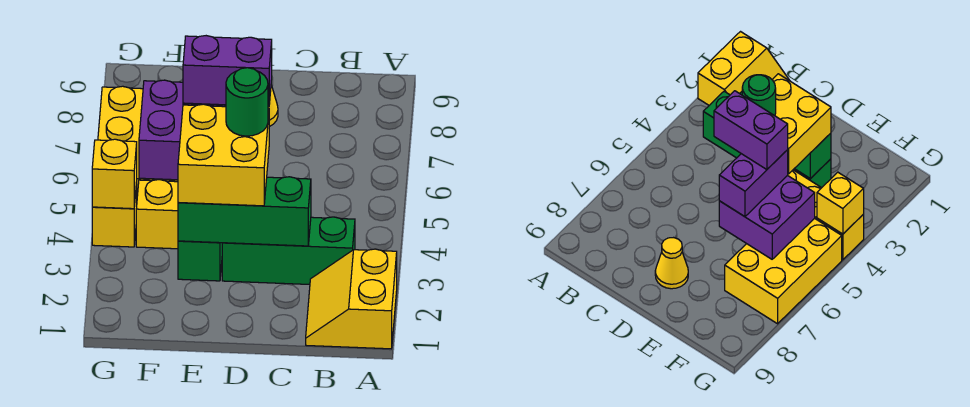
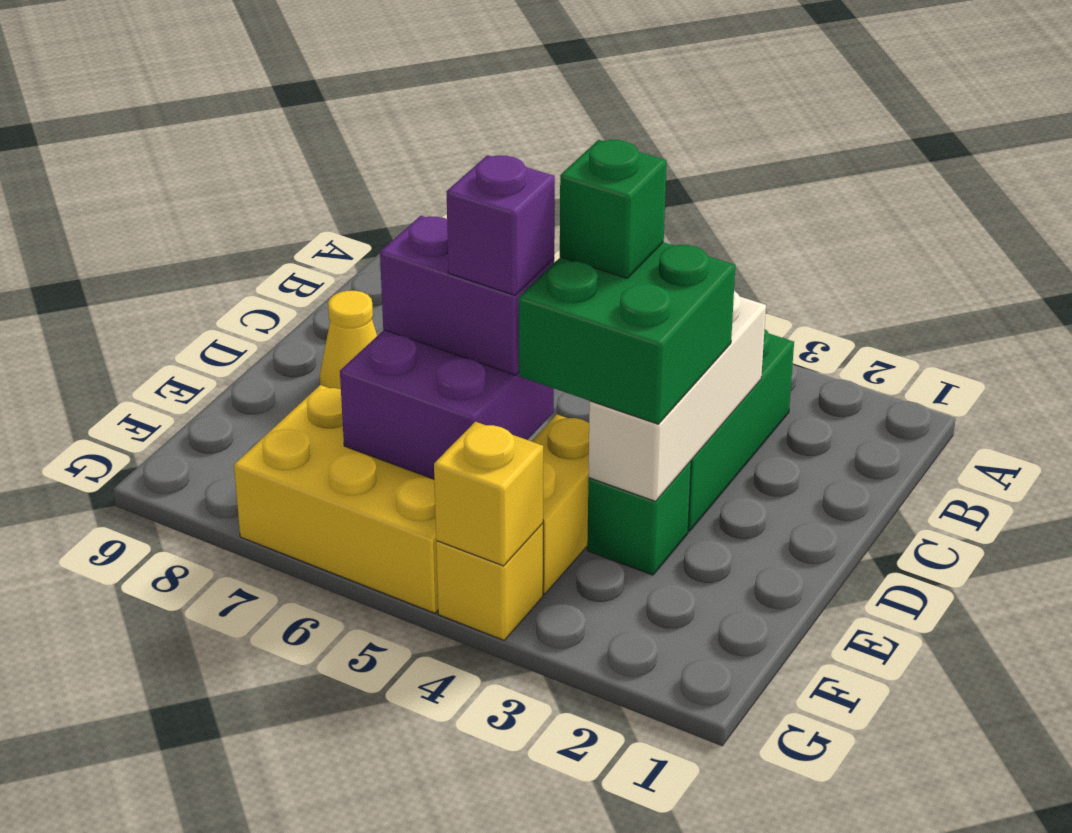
yellow slope A1:B2 level 1 top A -> none
green brick C3:E3 level 2 -> white brick C3:E3 level 2
yellow brick D3:E4 level 3 -> green brick D3:E4 level 3
green round brick D4 level 4 -> green brick D4 level 4
purple brick D5:E5 level 4 -> purple brick E5 level 4

